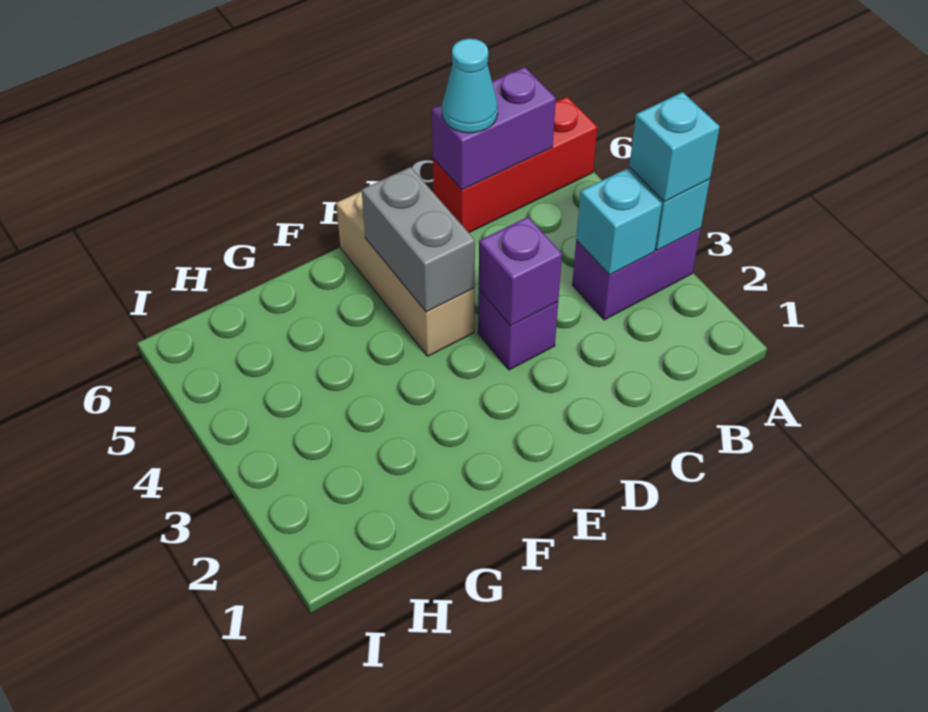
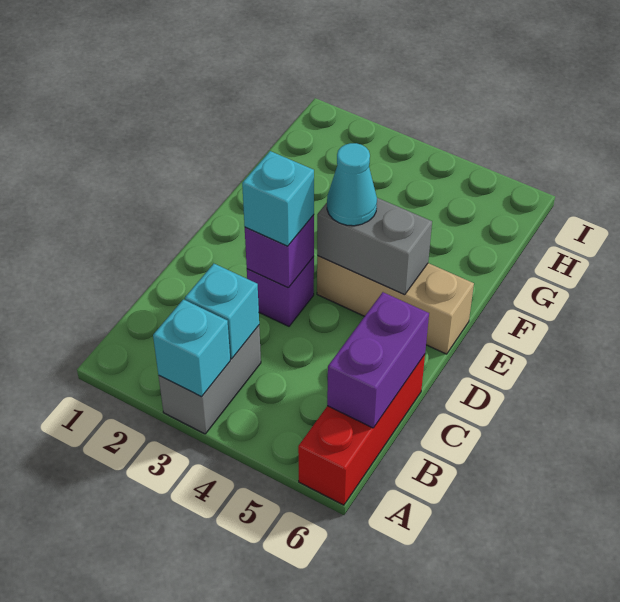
purple brick A3:B3 level 1 -> grey brick A3:B3 level 1
cyan brick A3 level 3 -> cyan brick D3 level 3
cyan cone C6 level 3 -> cyan cone E4 level 3

